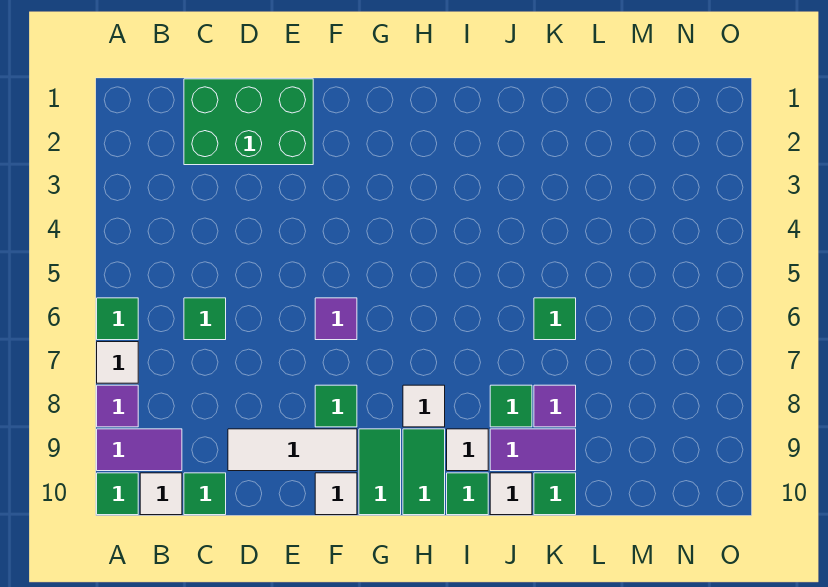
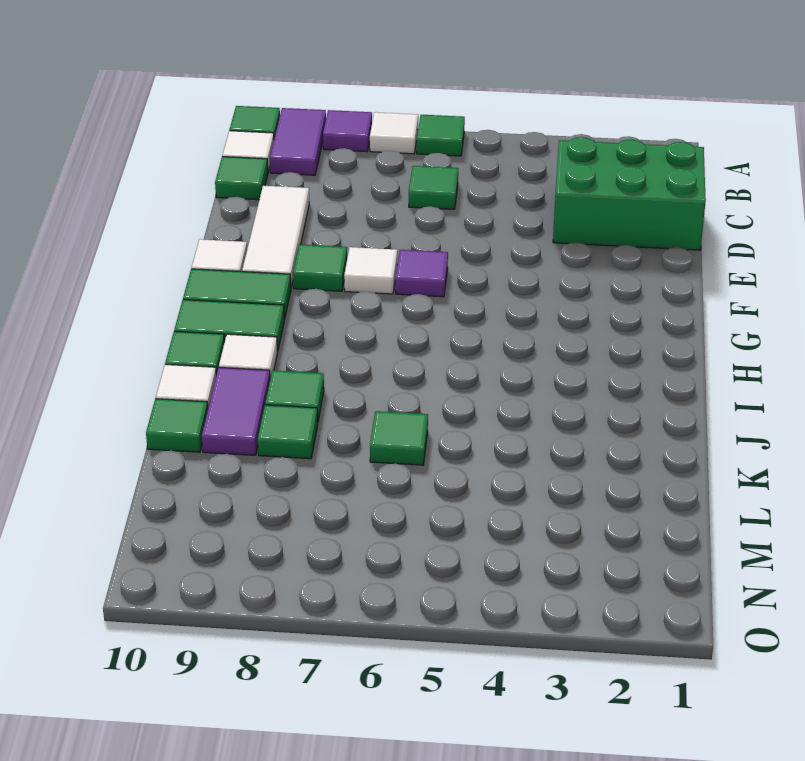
green brick C1:E2 level 1 -> green brick C1:D3 level 1
white tile H8 level 1 -> white tile F7 level 1
purple tile K8 level 1 -> green tile K8 level 1

